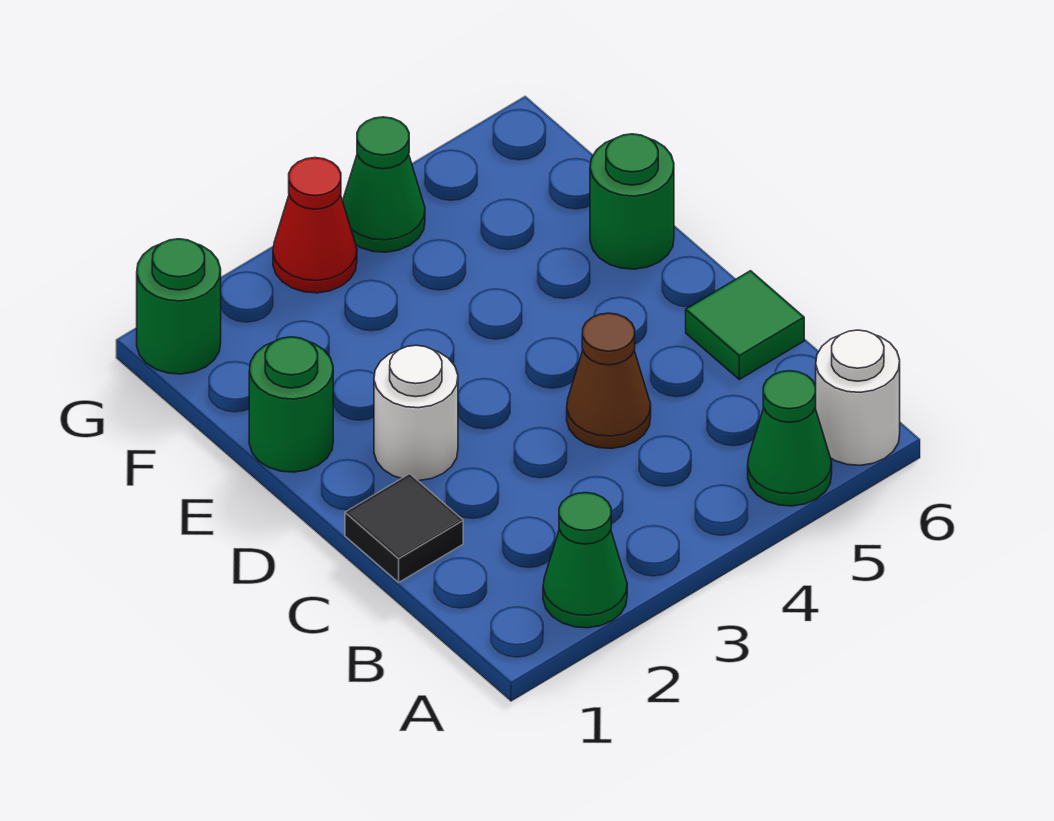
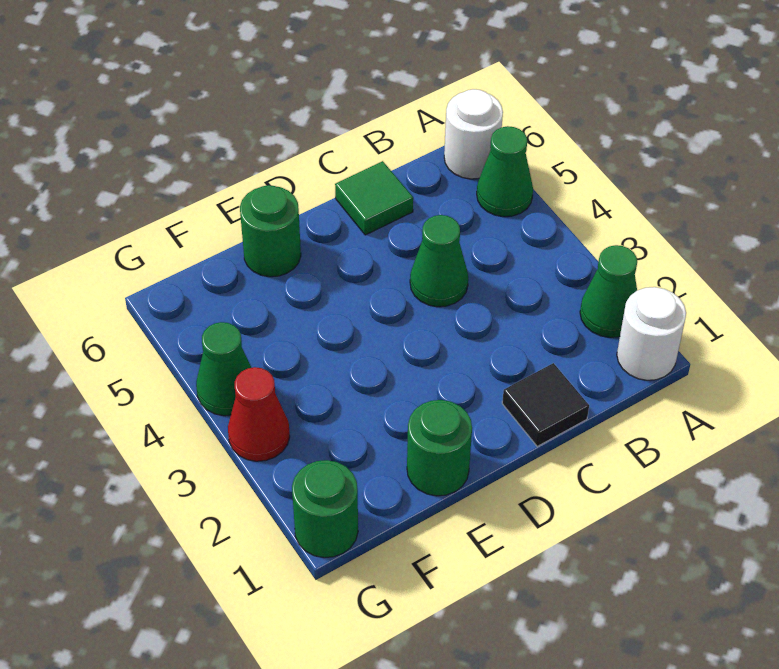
brown cone C4 level 1 -> green cone C4 level 1
white round brick D2 level 1 -> white round brick A1 level 1

